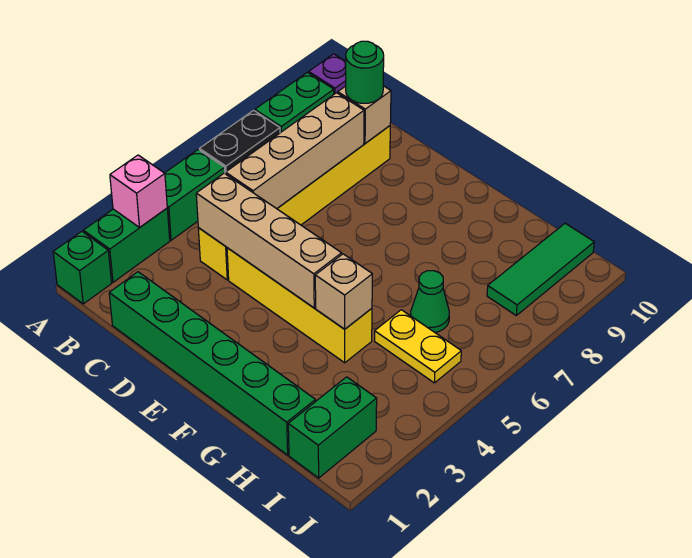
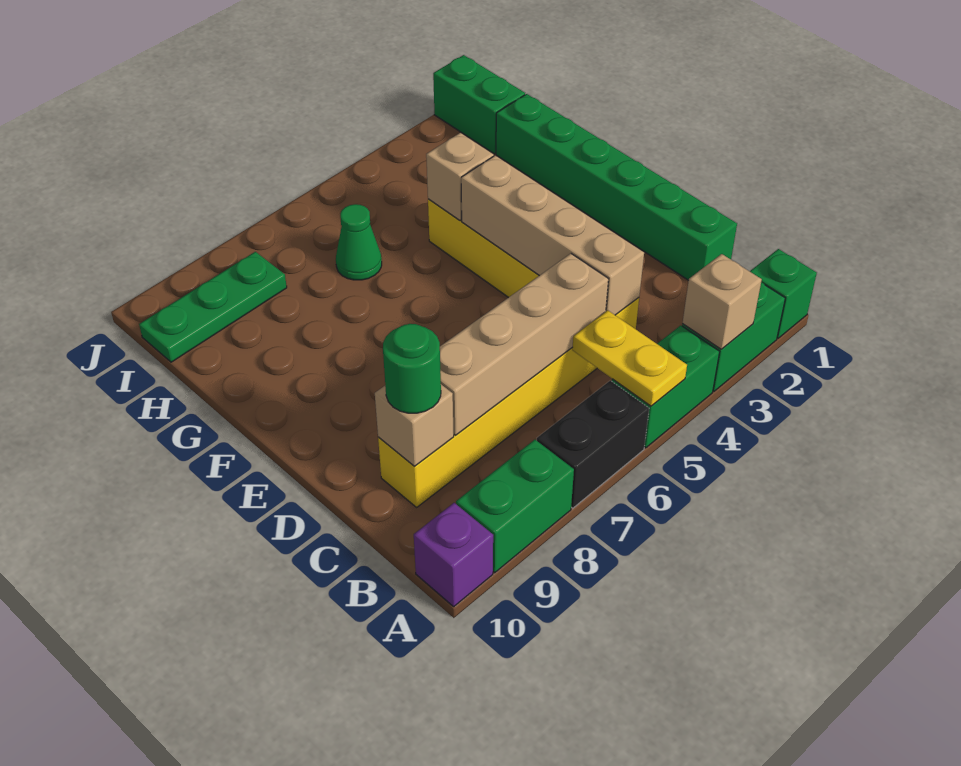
pink brick A3 level 2 -> tan brick A3 level 2
yellow plate H5:I5 level 1 -> yellow plate A5:B5 level 2
green brick I1:I2 level 1 -> green brick I1:J1 level 1
green tile I8:I10 level 1 -> green plate I8:I10 level 1

